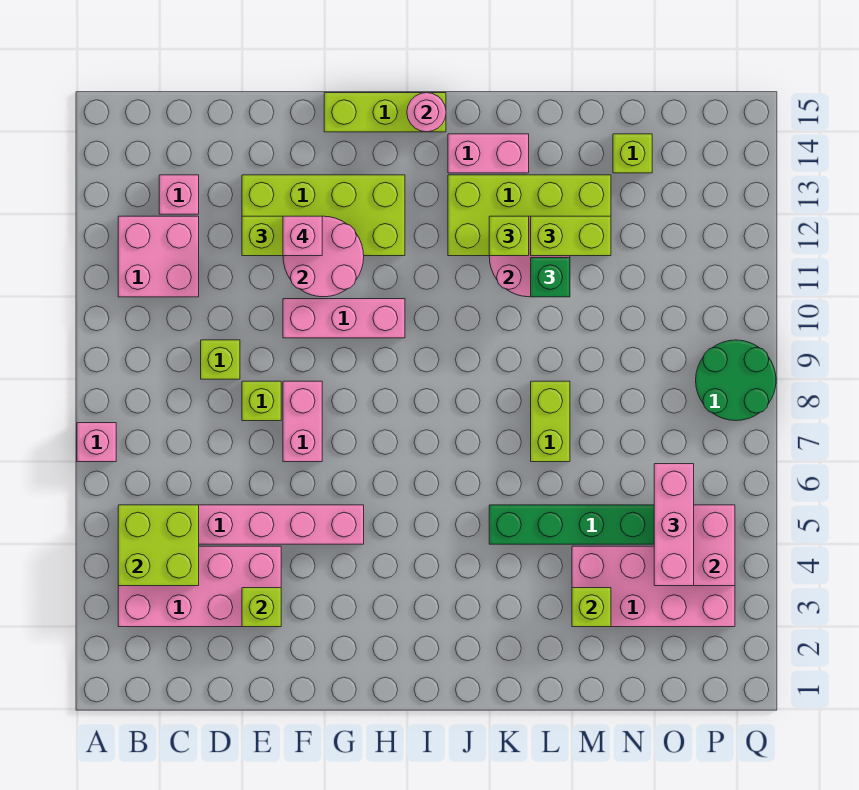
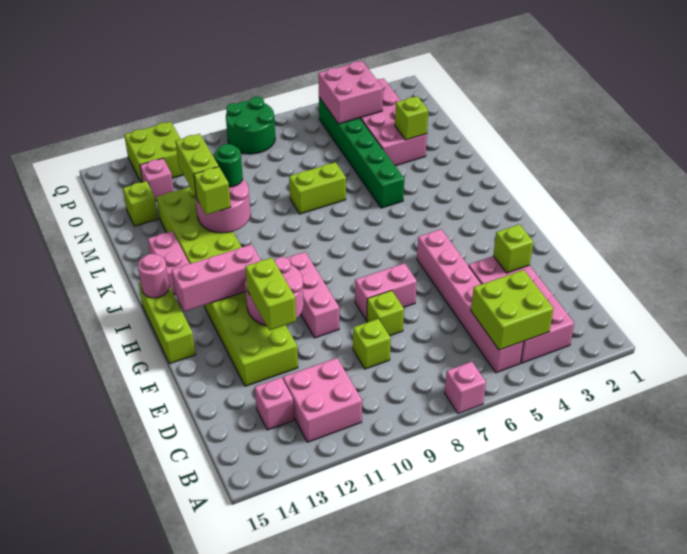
pink brick F12 level 4 -> pink brick O13 level 1
green brick L11 level 3 -> green round brick L11 level 3
pink brick O4:O6 level 3 -> pink brick H12:H14 level 2
none -> lime brick P12:Q13 level 1

